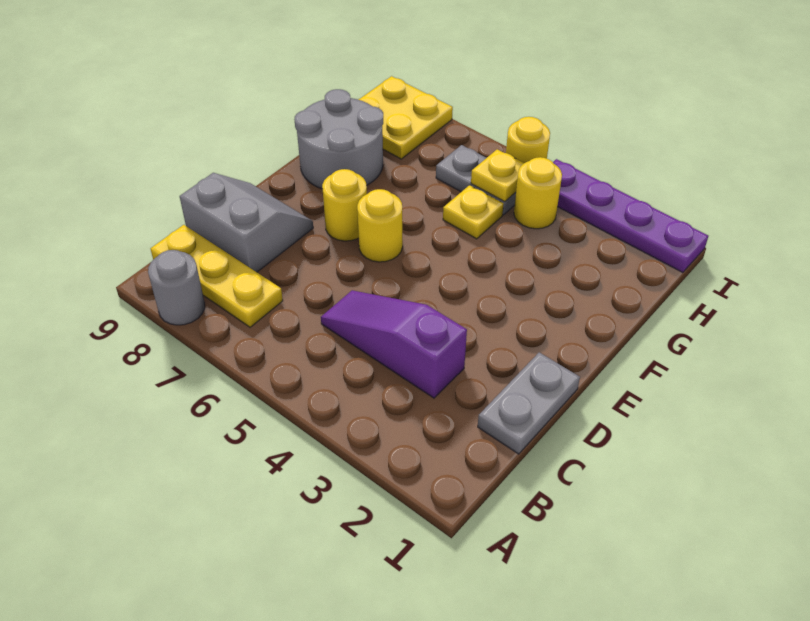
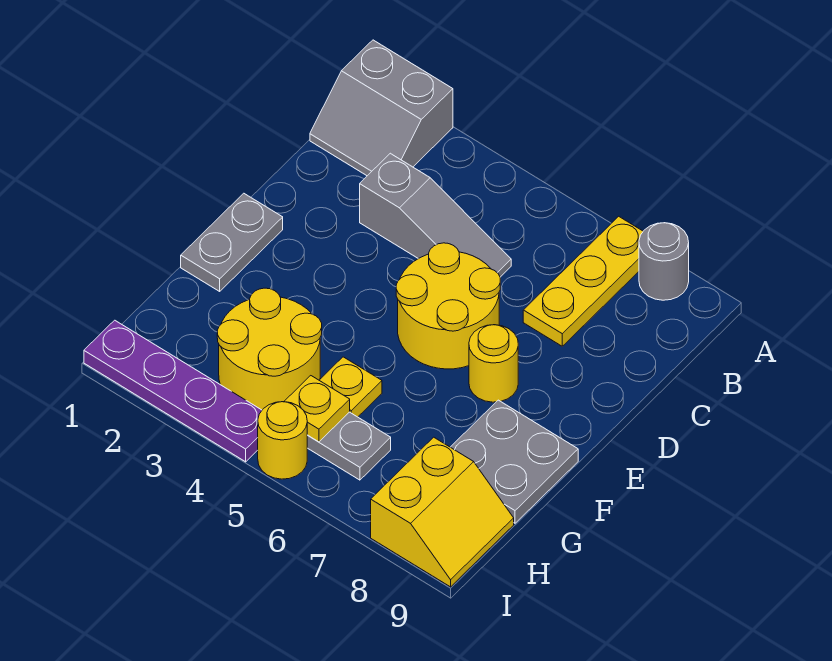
yellow plate B7:B9 level 1 -> yellow plate A7:C7 level 1
grey plate C1:D1 level 1 -> grey plate E1:F1 level 1
purple slope C3:C5 level 1 top 3 -> grey slope C3:C5 level 1 top 3
grey slope C8:D9 level 1 top C -> grey slope A1:B2 level 1 top A
yellow round brick E6 level 1 -> yellow round brick D5:E6 level 1
grey round brick F8:G9 level 1 -> grey plate F8:G9 level 1
yellow round brick H4 level 1 -> yellow round brick G3:H4 level 1
yellow plate H8:I9 level 1 -> yellow slope H8:I9 level 1 top 8

